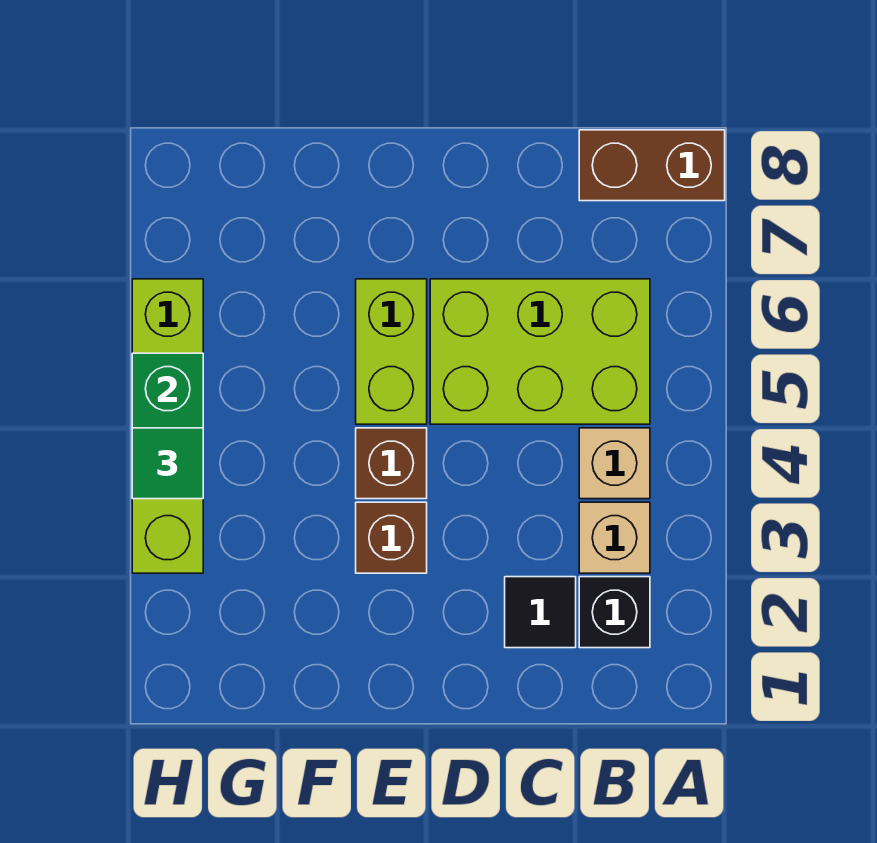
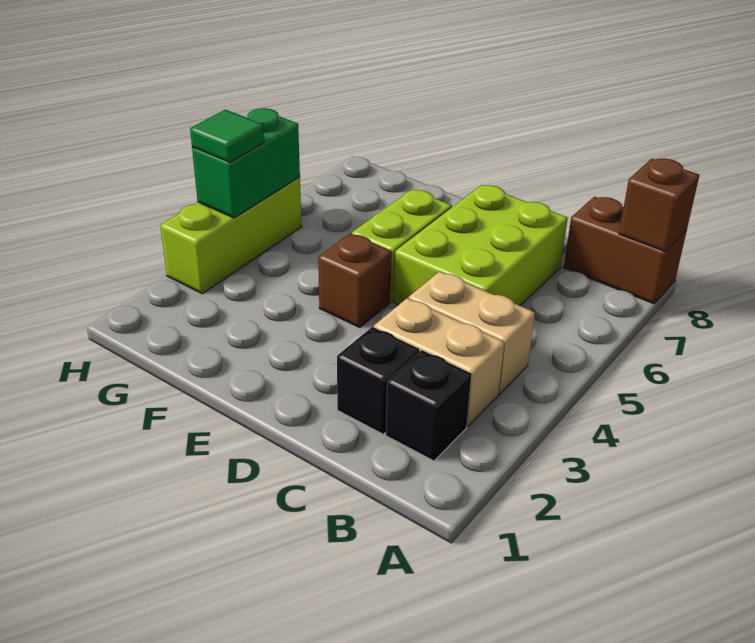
tan brick B3 level 1 -> tan brick B3:C3 level 1
tan brick B4 level 1 -> tan brick B4:C4 level 1
lime brick B5:D6 level 1 -> lime brick C5:D7 level 1
black tile C2 level 1 -> black brick C2 level 1
brown brick E3 level 1 -> brown brick A8 level 2
lime brick H3:H6 level 1 -> lime brick H3:H5 level 1

